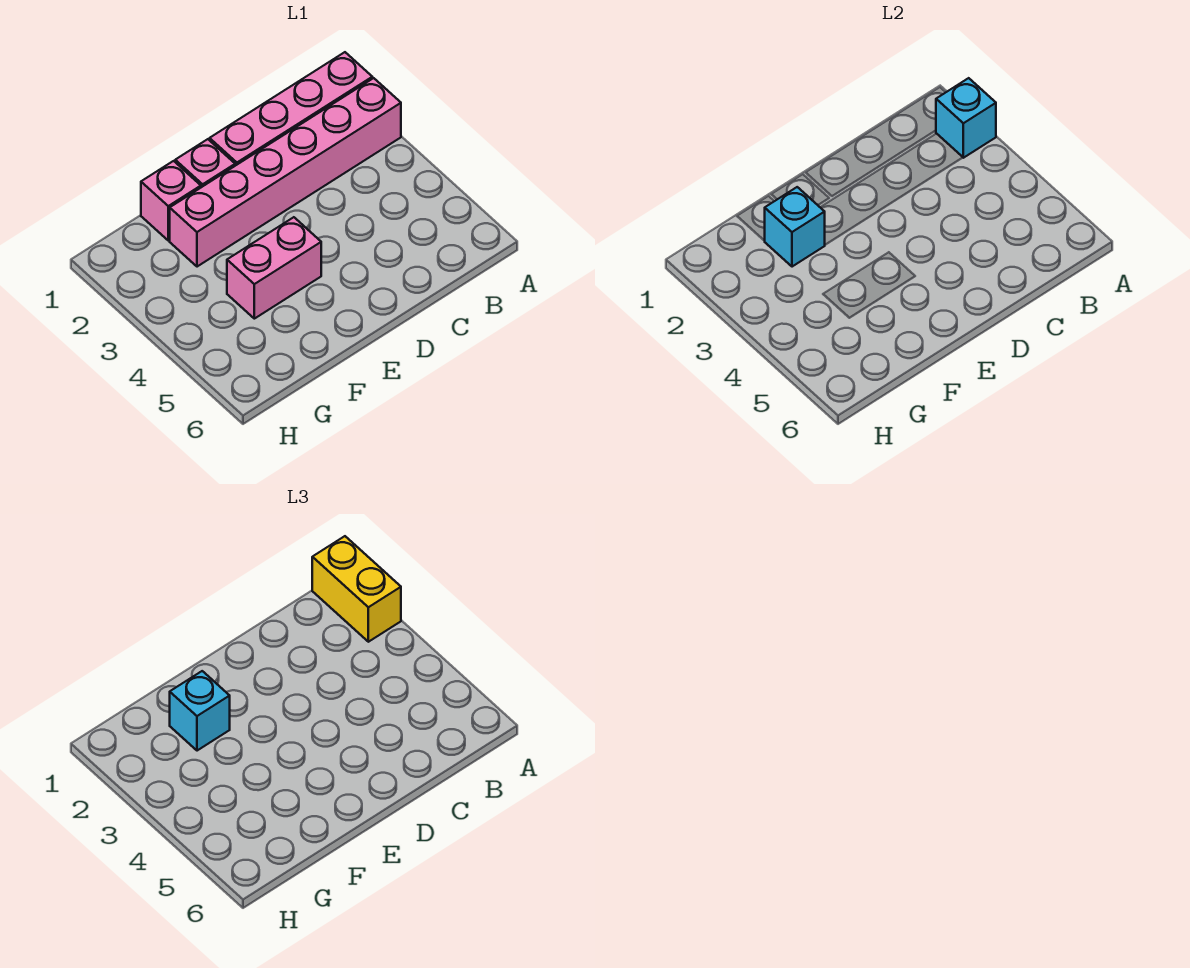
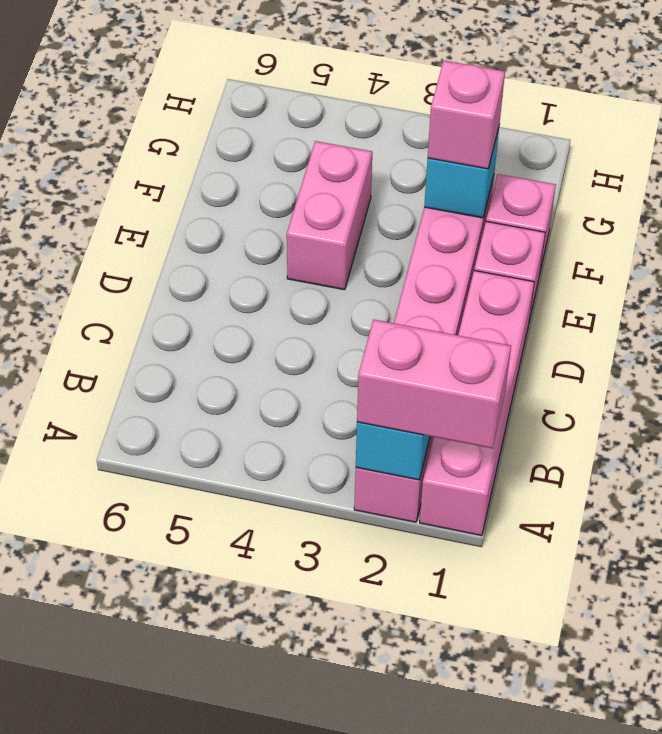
yellow brick A1:A2 level 3 -> pink brick A1:A2 level 3
cyan brick F2 level 3 -> pink brick F2 level 3

